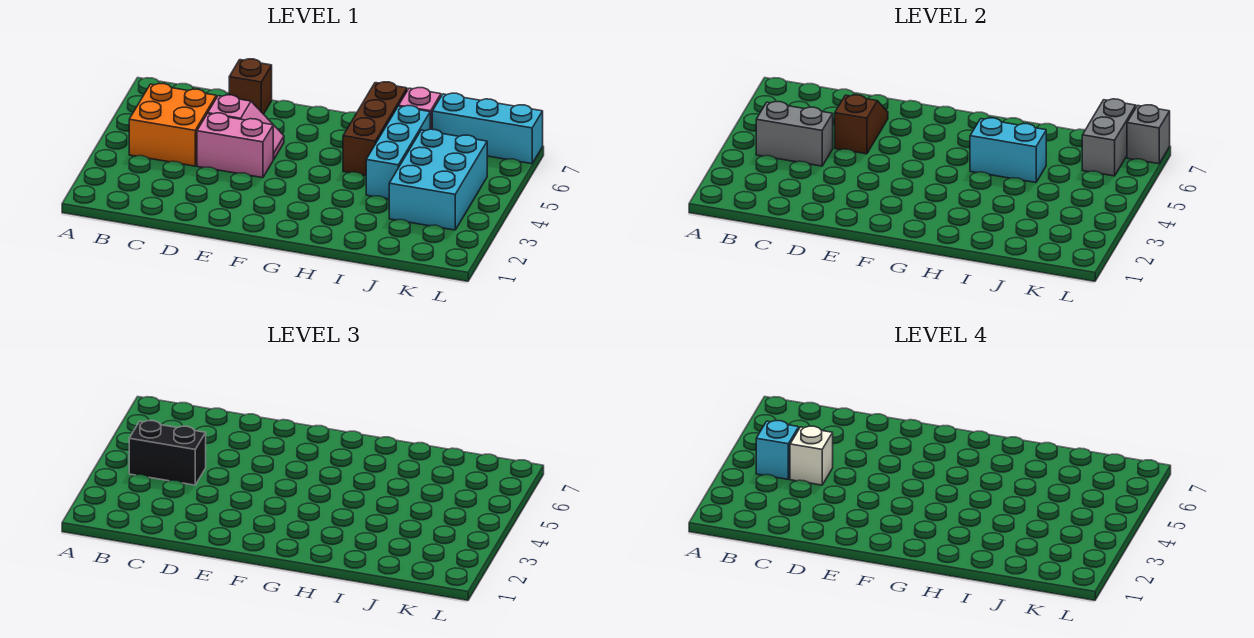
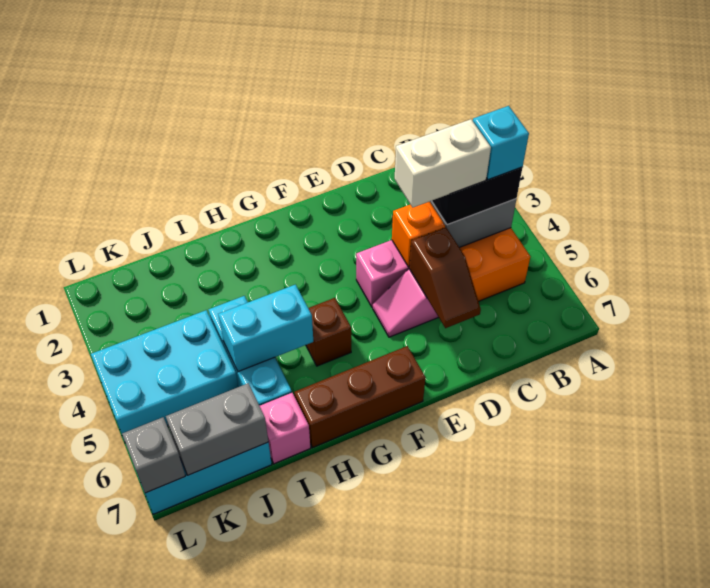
white brick C4 level 4 -> white brick C4:D4 level 4
none -> orange brick D4 level 2
brown brick D7 level 1 -> brown brick G5 level 1
brown brick H5:H7 level 1 -> brown brick F7:H7 level 1
cyan brick J3:K5 level 1 -> cyan brick J4:L5 level 1
grey brick K6:K7 level 2 -> grey brick J7:K7 level 2

